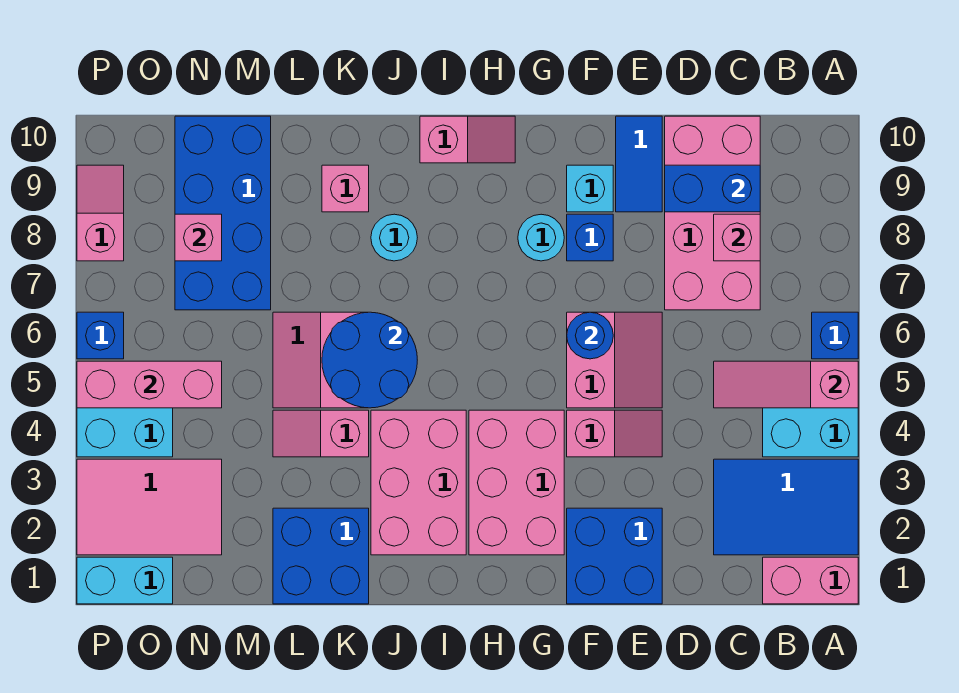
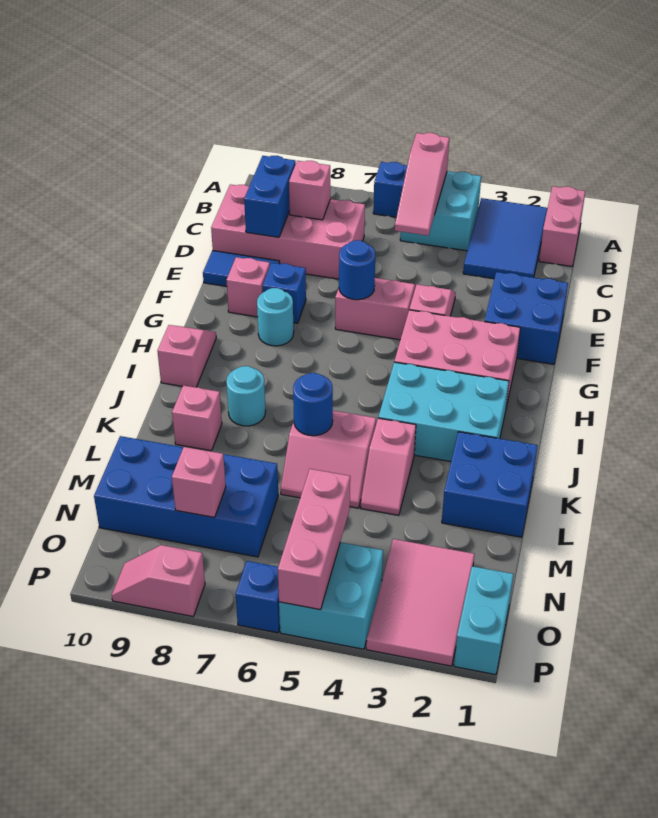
cyan brick F9 level 1 -> pink brick F9 level 1
pink brick I2:J4 level 1 -> cyan brick I2:J4 level 1
blue round brick J5:K6 level 2 -> blue round brick K6 level 2

